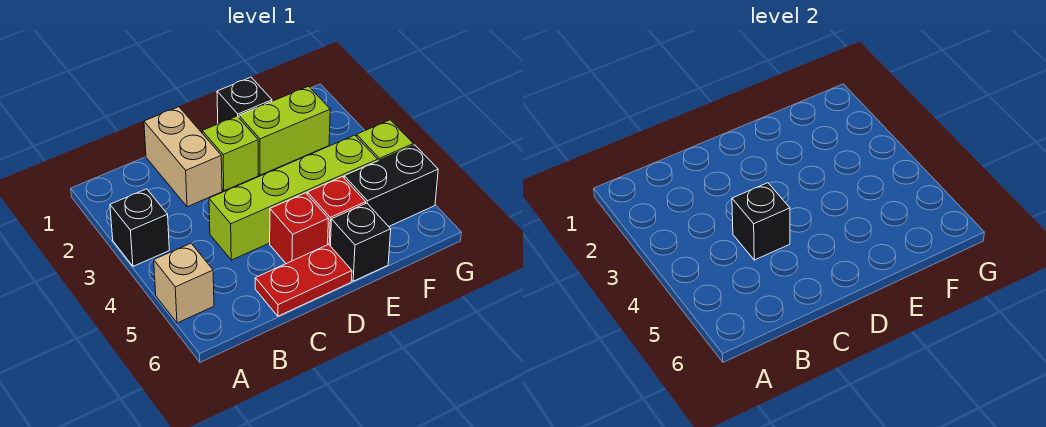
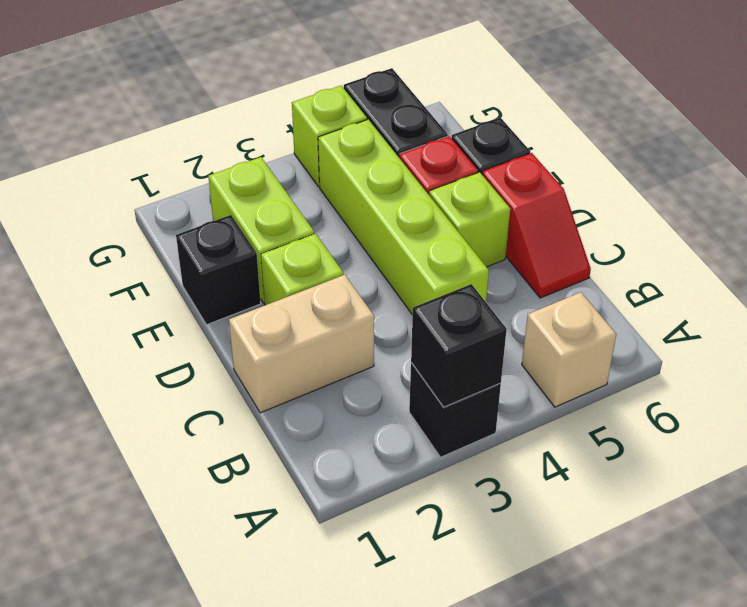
black brick C4 level 2 -> black brick A3 level 2
red plate C6:D6 level 1 -> red slope C6:D6 level 1 top D
red brick D5 level 1 -> lime brick D5 level 1

